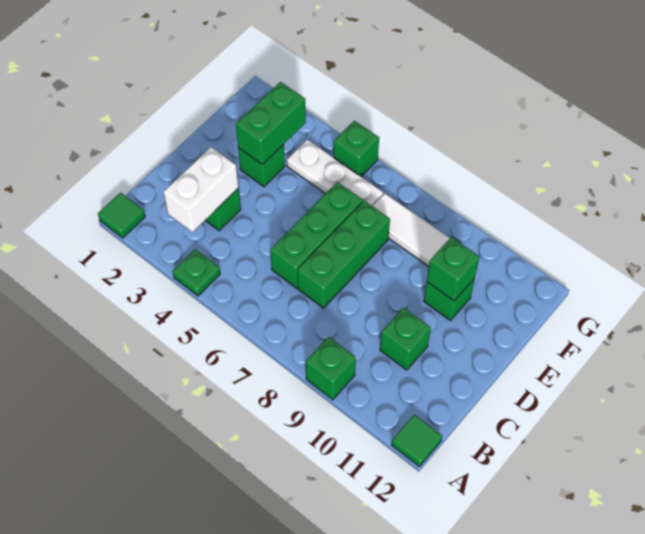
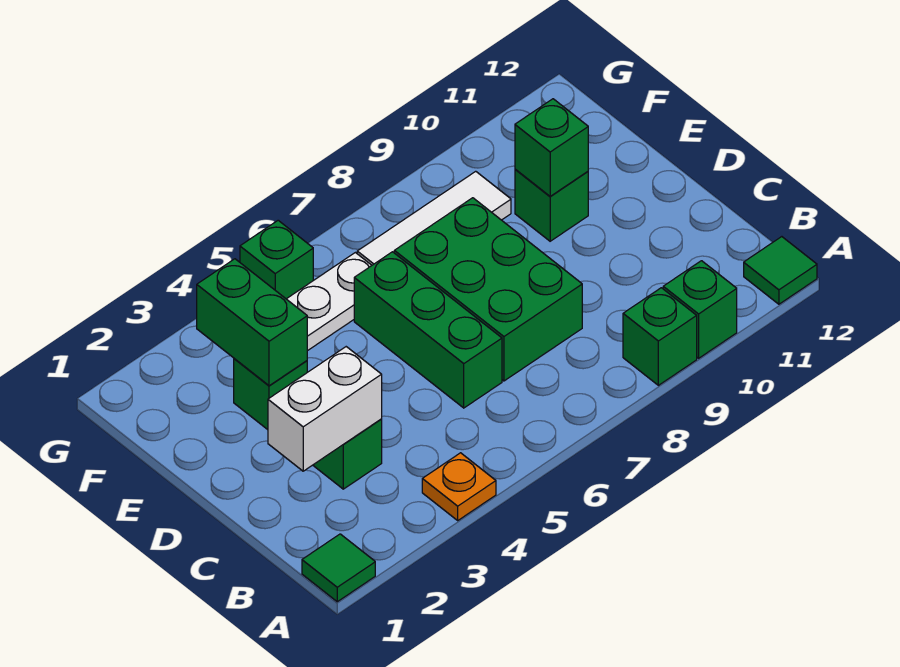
green plate A4 level 1 -> orange plate A4 level 1
white brick B3:C3 level 2 -> white brick C2:C3 level 2
green brick C7:E7 level 1 -> green brick C7:E8 level 1
green brick C10 level 1 -> green brick A10 level 1

